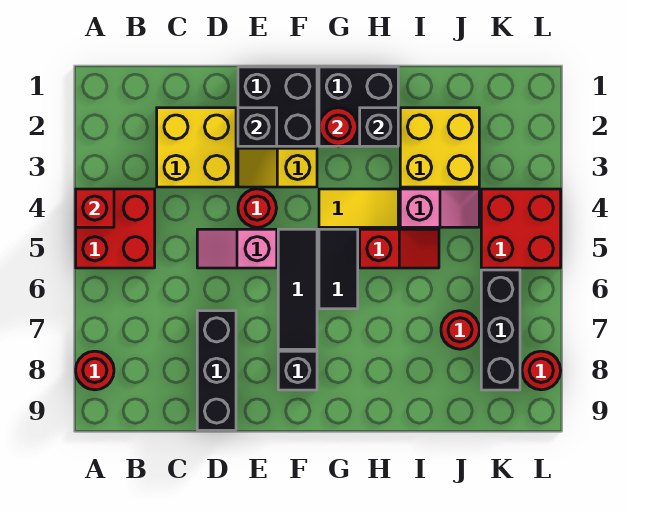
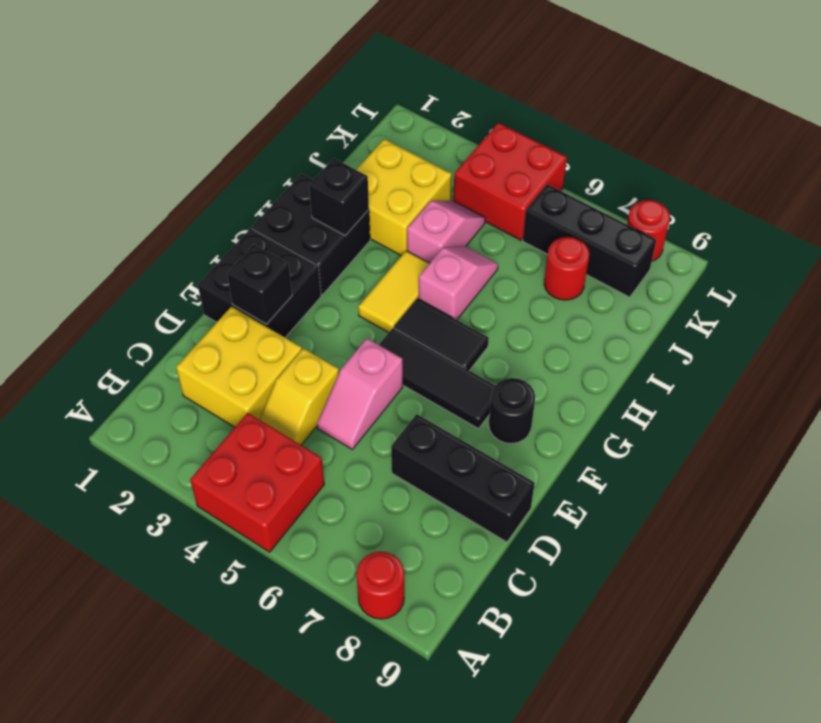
red brick A4 level 2 -> none
yellow slope E3:F3 level 1 top F -> yellow slope C4:D4 level 1 top D
red round brick E4 level 1 -> none
black brick F8 level 1 -> black round brick F8 level 1
red round brick G2 level 2 -> none
red slope H5:I5 level 1 top H -> pink slope H5:I5 level 1 top H

